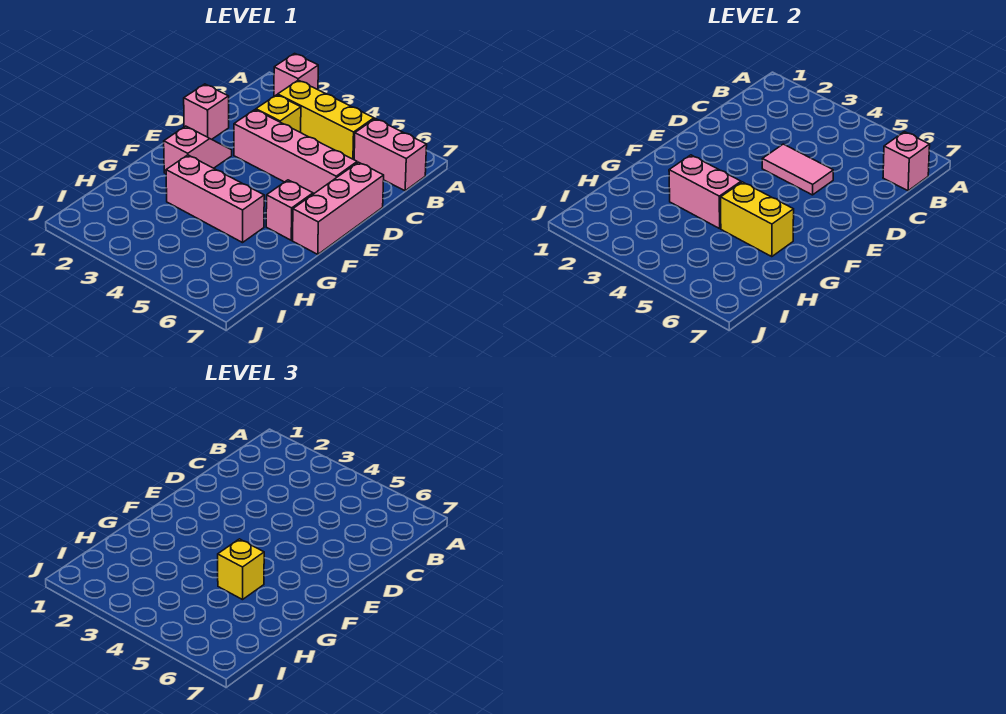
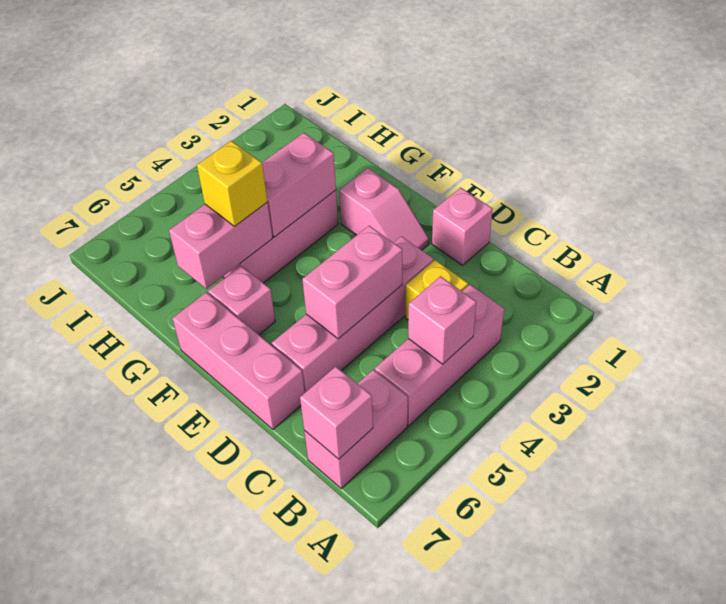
pink brick A2 level 1 -> pink brick B4 level 2
yellow brick B3:B5 level 1 -> pink brick B3:B5 level 1
pink tile D4:D5 level 2 -> pink brick D4:D5 level 2
yellow brick G5:G6 level 2 -> pink brick G5:G6 level 2

